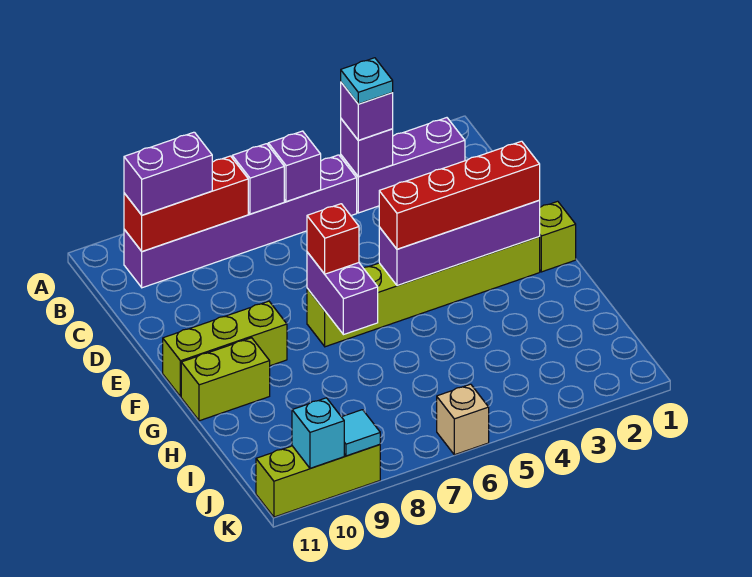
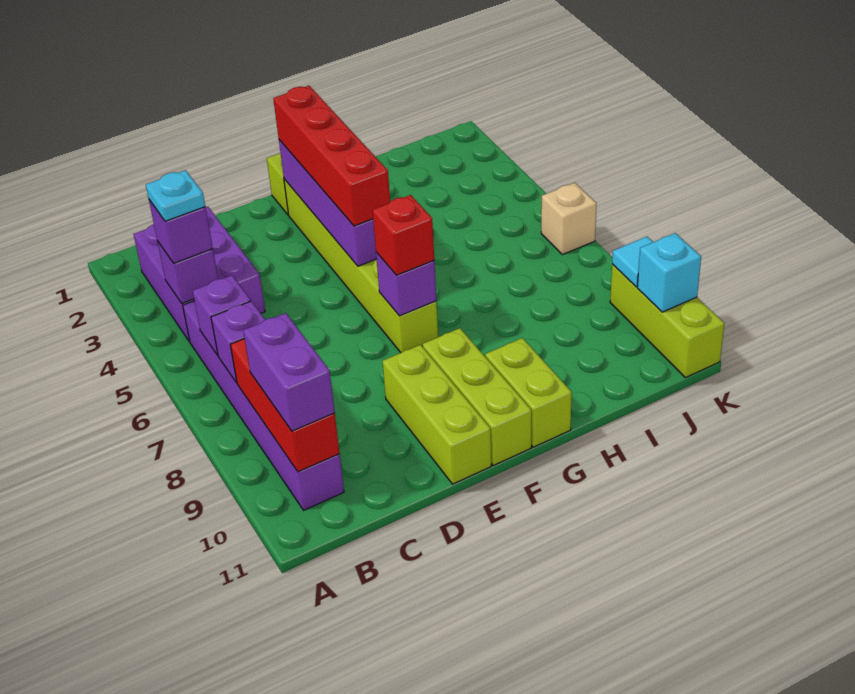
purple brick B2:B4 level 1 -> purple brick B2:C4 level 1
none -> lime brick E9:E11 level 1
purple brick F7:G7 level 2 -> purple brick F7 level 2

